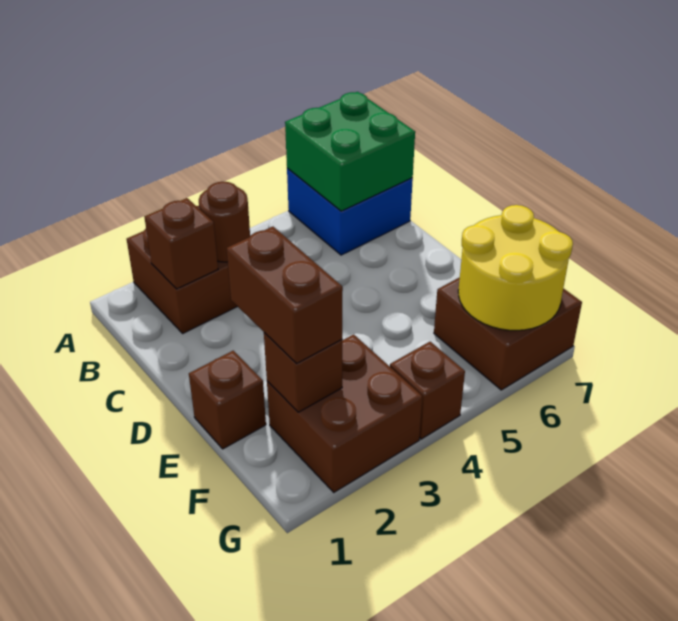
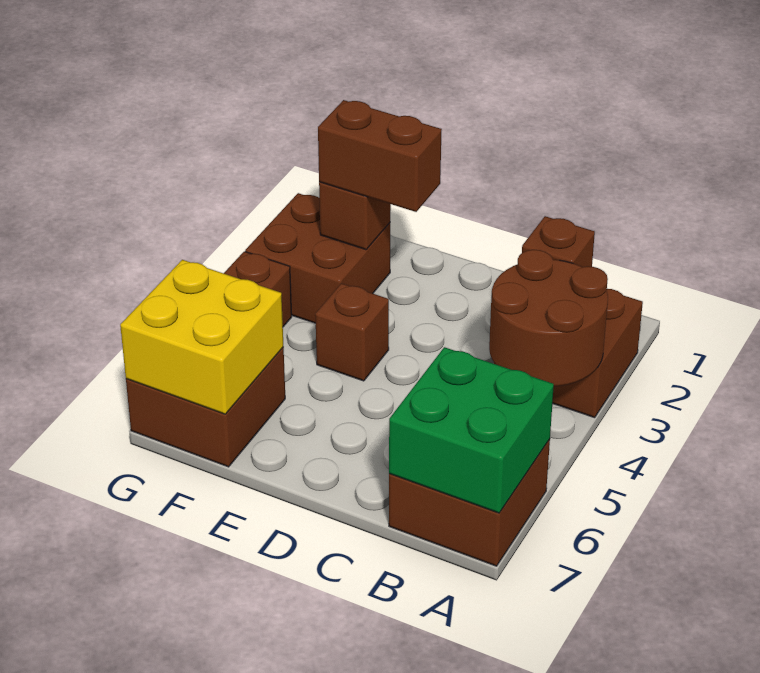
blue brick A6:B7 level 1 -> brown brick A6:B7 level 1
brown round brick B3 level 2 -> brown round brick A3:B4 level 2
brown brick E1 level 1 -> brown brick E4 level 1
yellow round brick F6:G7 level 2 -> yellow brick F6:G7 level 2

